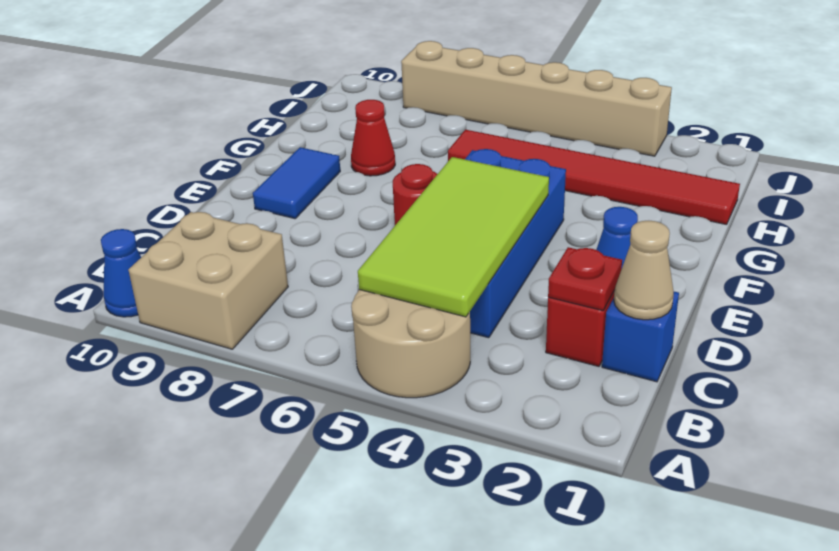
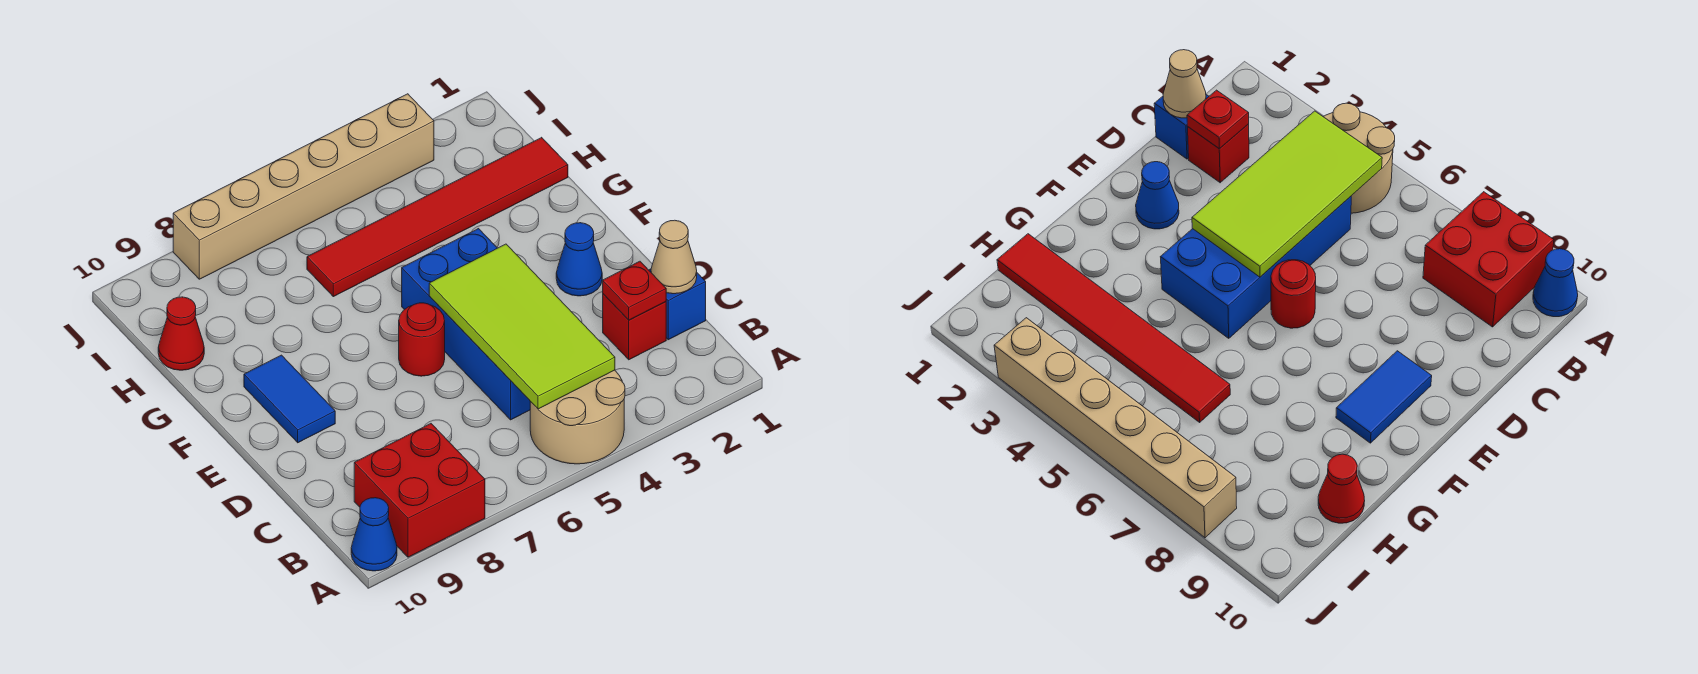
tan brick A8:B9 level 1 -> red brick A8:B9 level 1
red cone G8 level 1 -> red cone H10 level 1

